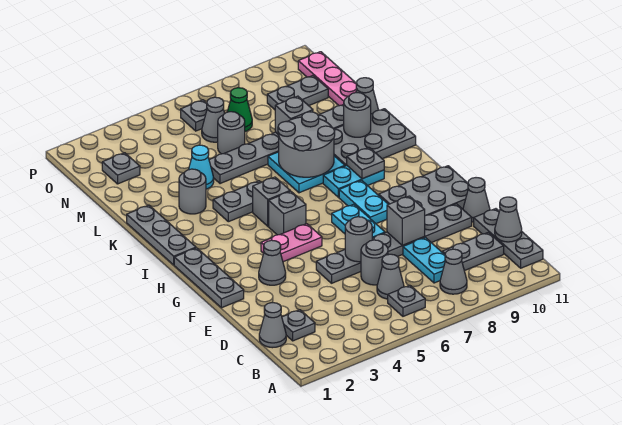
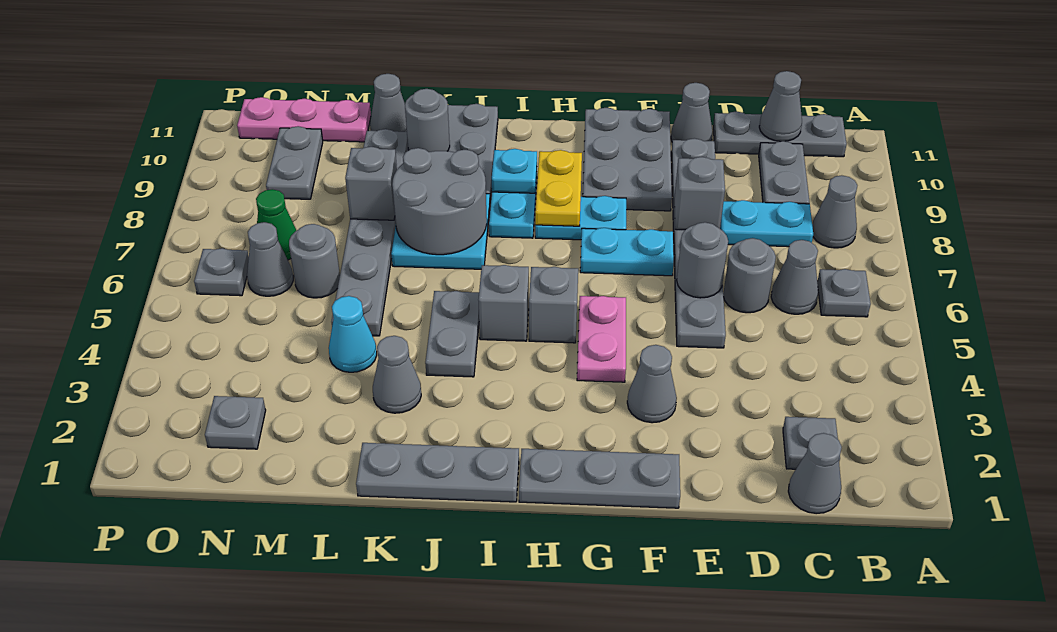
none -> yellow plate H8:H9 level 2
grey plate I9 level 2 -> cyan plate I9 level 2
grey round brick K3 level 1 -> grey cone K3 level 1

